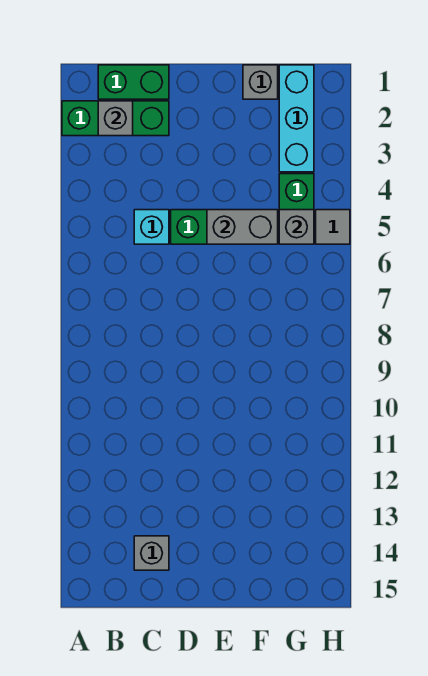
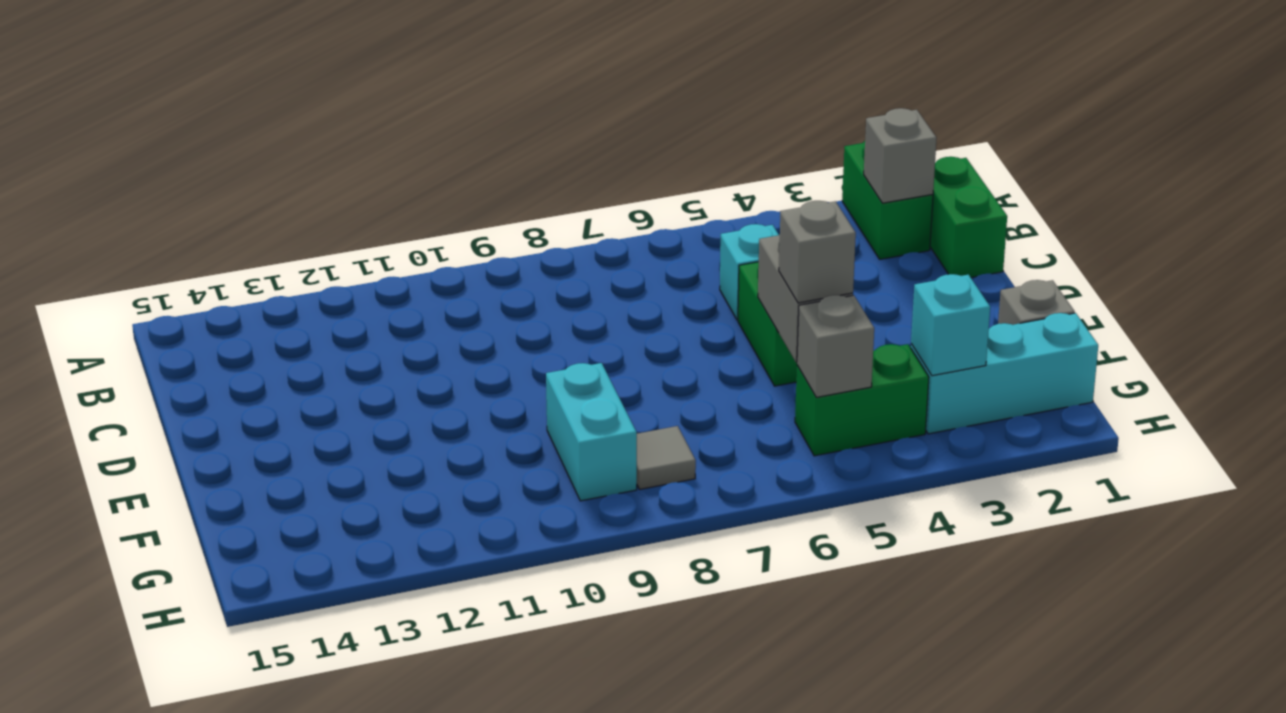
green brick A2:C2 level 1 -> green brick A2:B2 level 1
grey brick C14 level 1 -> grey brick F5 level 3
none -> cyan brick F9:G9 level 1
none -> cyan brick G3 level 2
grey tile H5 level 1 -> grey tile G8 level 1

